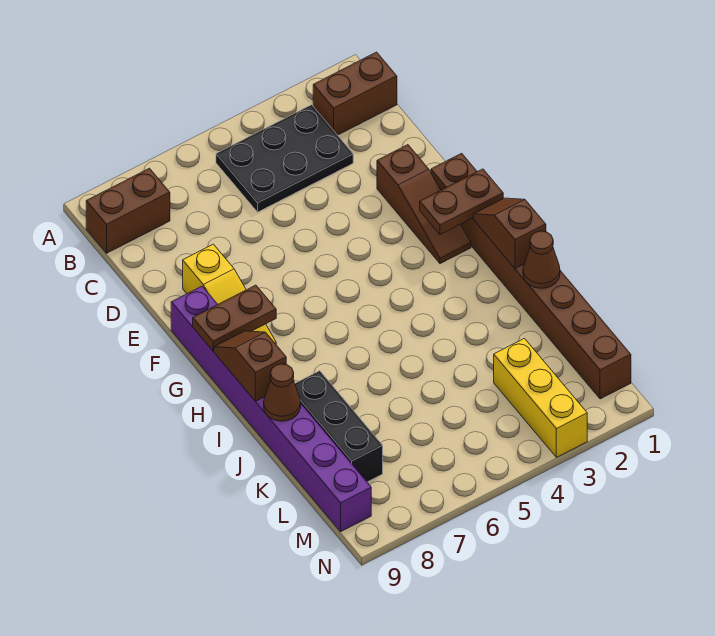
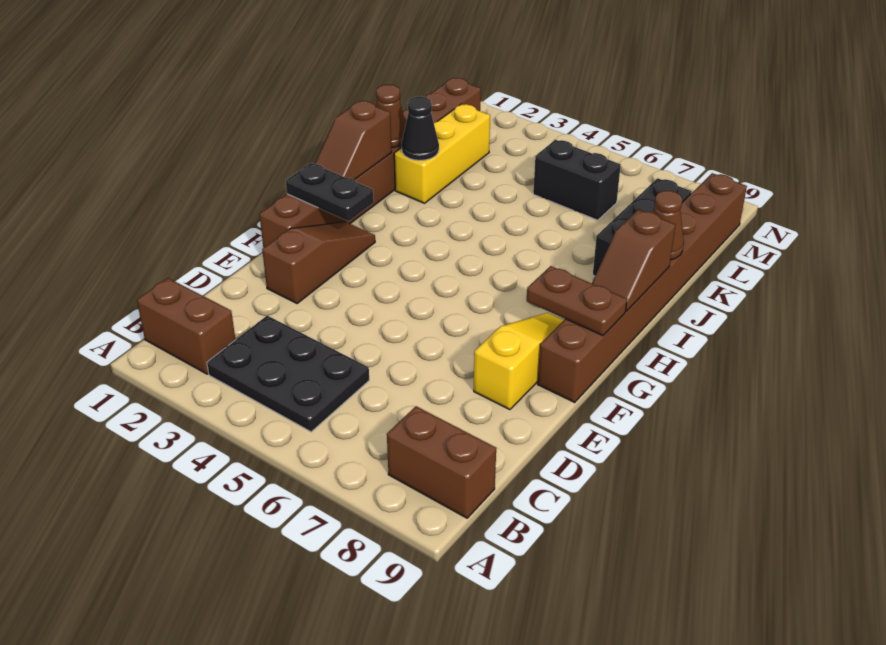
purple brick F9:M9 level 1 -> brown brick F9:M9 level 1
brown plate G1:G2 level 2 -> black plate G1:G2 level 2
none -> black cone J2 level 2
yellow brick L3:N3 level 1 -> yellow brick J2:L2 level 1
none -> black brick L5:L6 level 1

